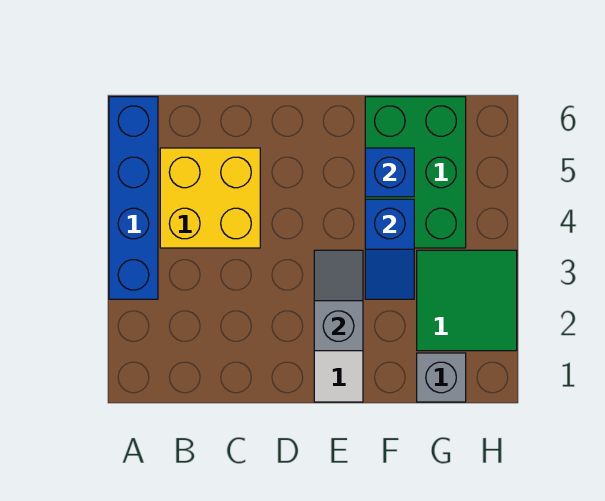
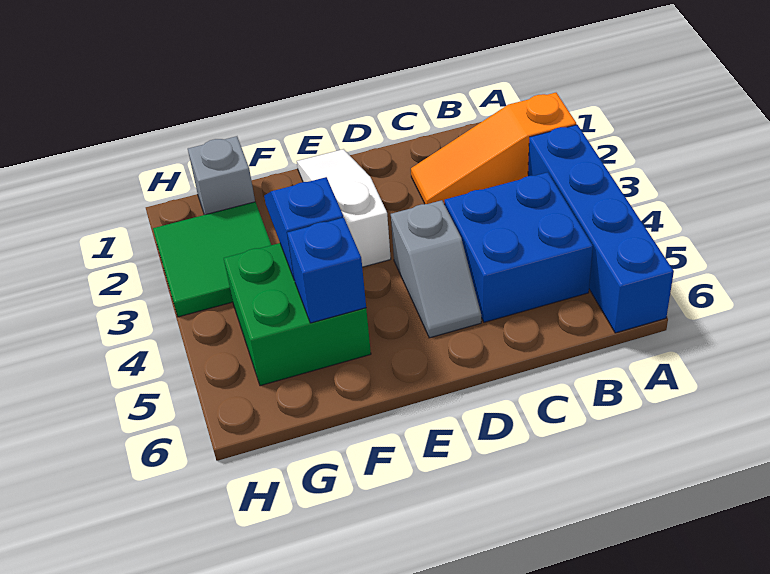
none -> orange slope A2:C2 level 1 top A
yellow brick B4:C5 level 1 -> blue brick B4:C5 level 1
grey slope E2:E3 level 2 top 2 -> grey slope D4:D5 level 1 top 4
green brick F4:G6 level 1 -> green brick F4:G5 level 1

